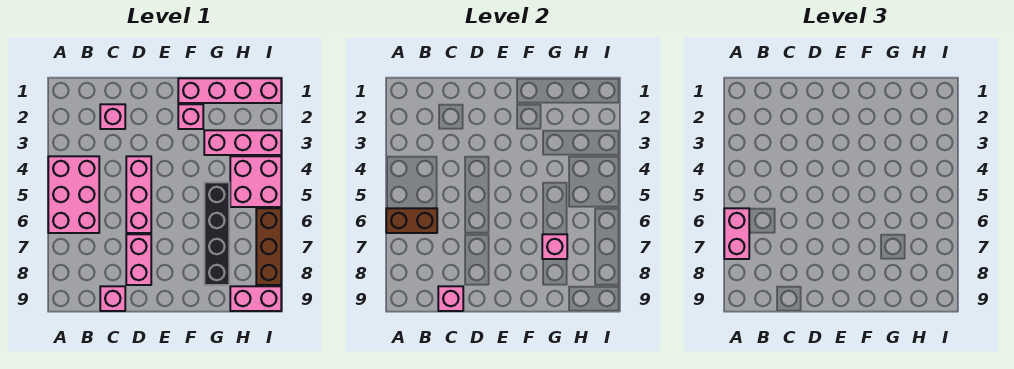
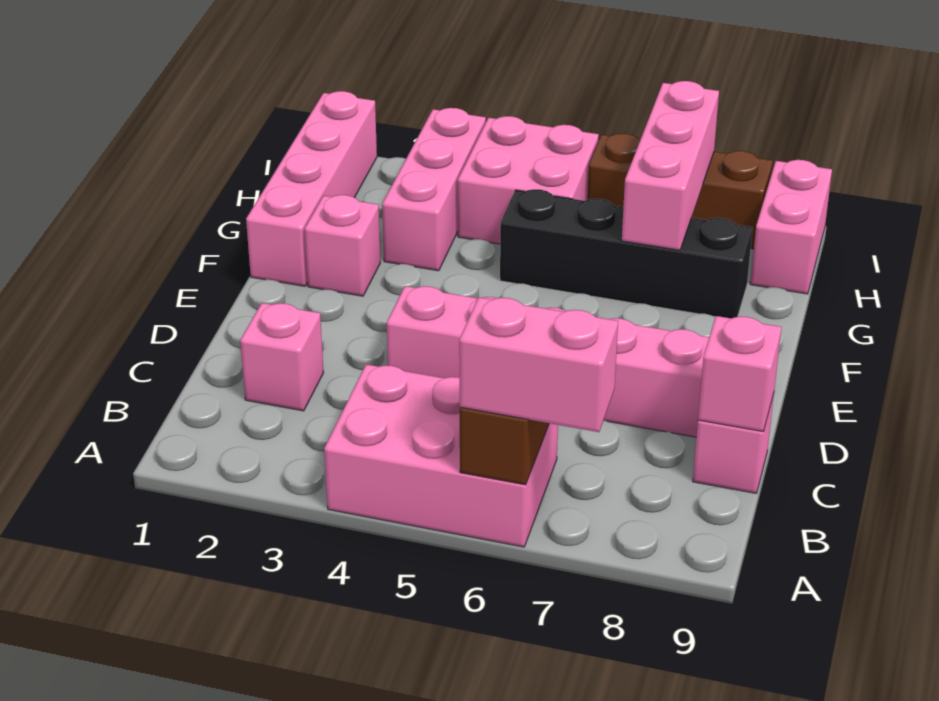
pink brick G7 level 2 -> pink brick G7:I7 level 2

